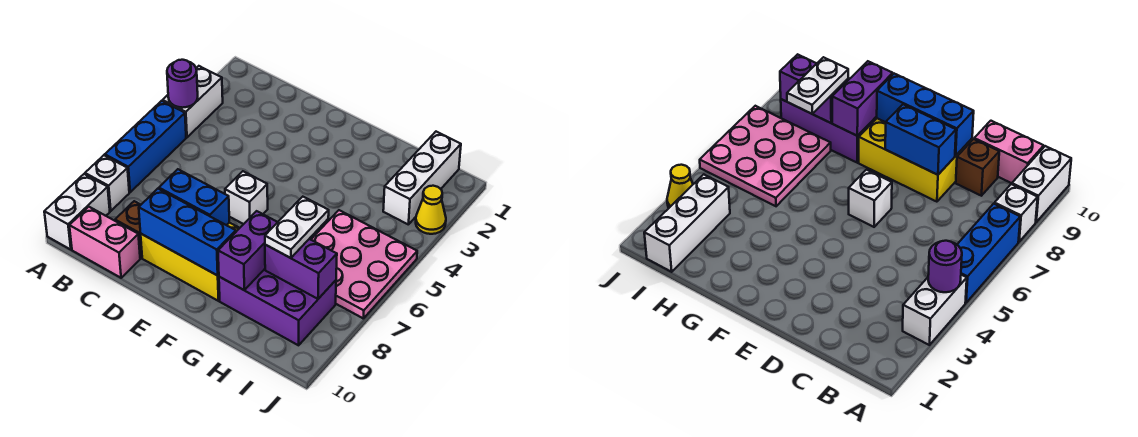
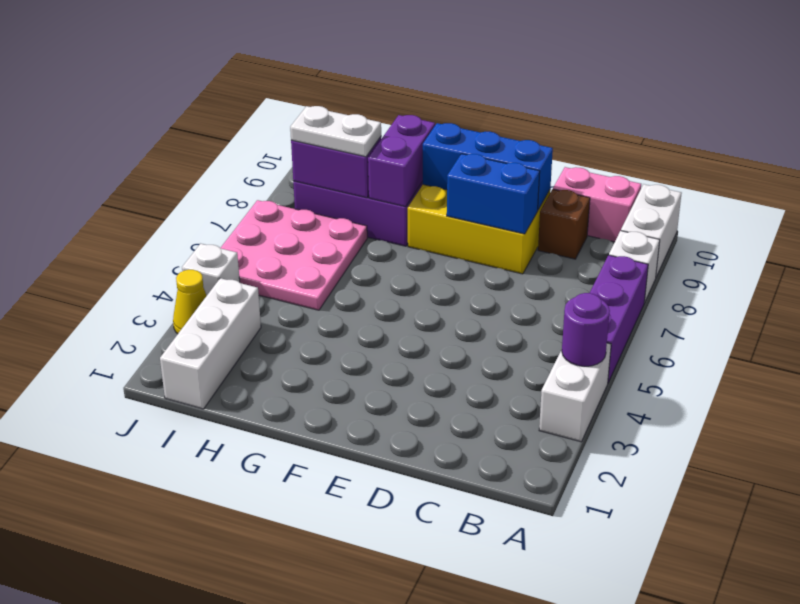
blue brick A5:A7 level 1 -> purple brick A5:A7 level 1
white brick E6 level 1 -> white brick J4 level 1
white plate H7:H8 level 3 -> white plate H8:I8 level 3

